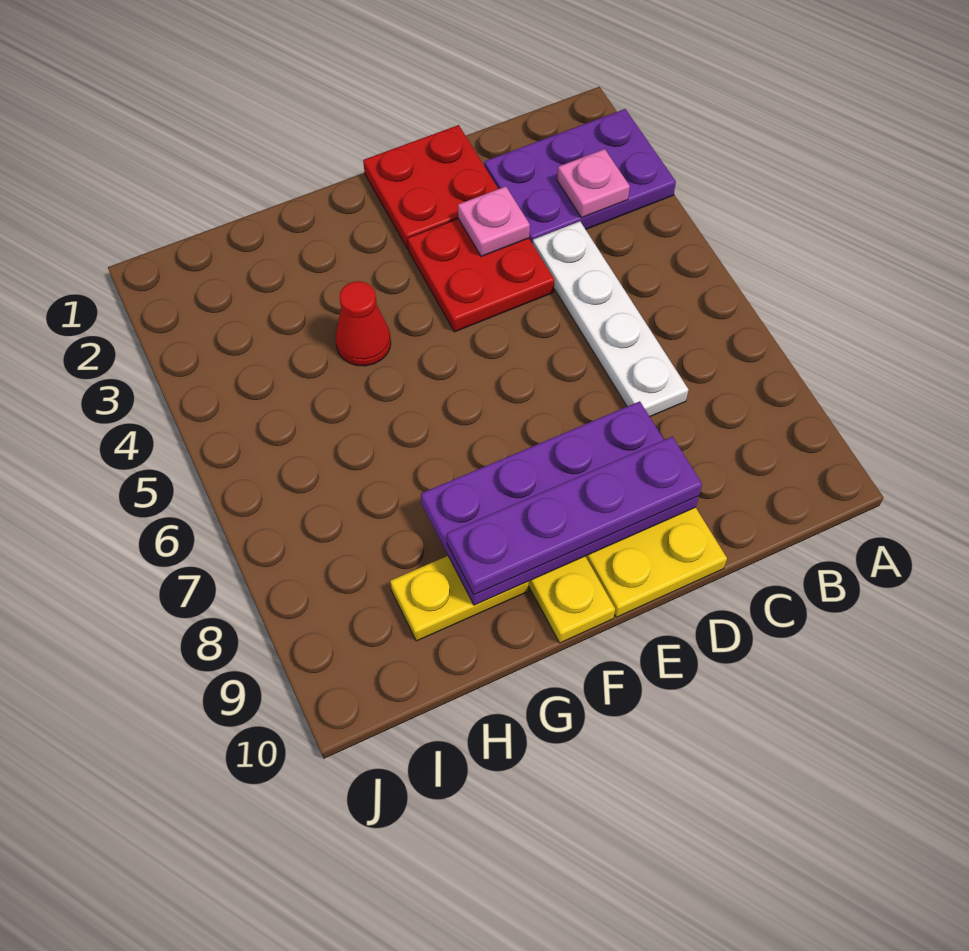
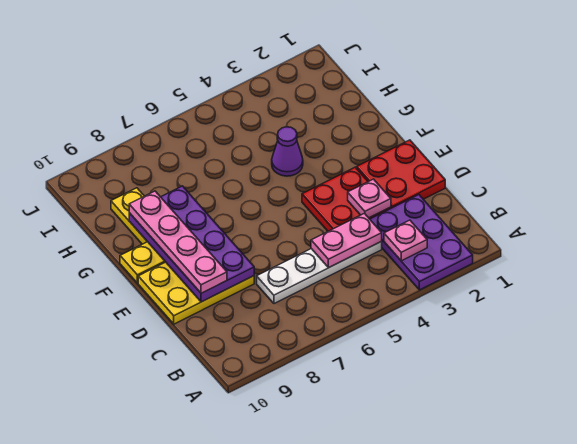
none -> pink plate C4:C5 level 2
purple plate D9:G9 level 3 -> pink plate D9:G9 level 3
red cone G4 level 1 -> purple cone G4 level 1

